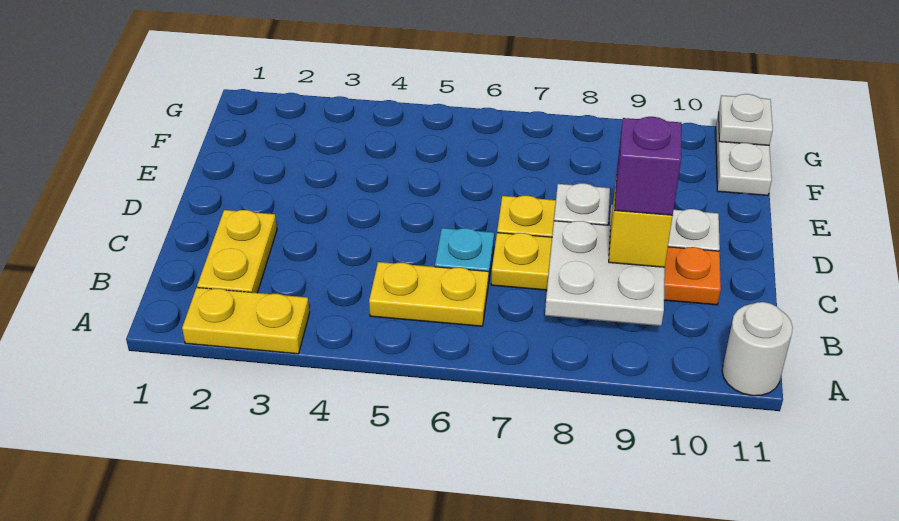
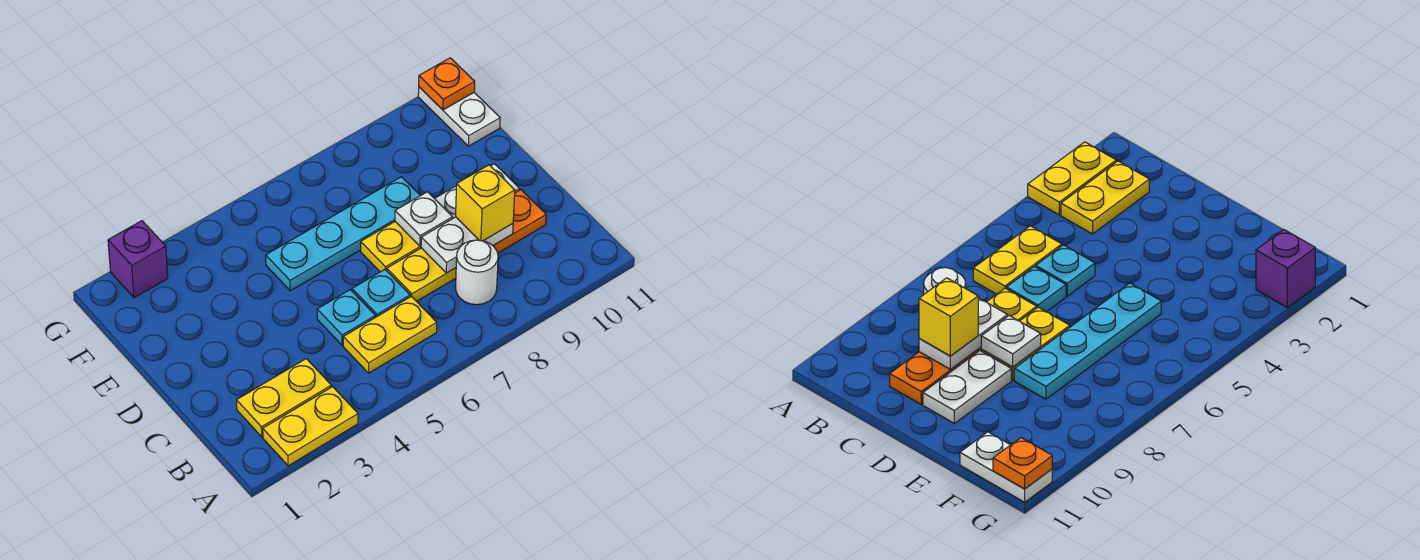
white round brick A11 level 1 -> white round brick B8 level 1
yellow plate B2:C2 level 1 -> yellow plate B2:B3 level 1
white plate B8:C9 level 2 -> white plate C8:C9 level 2
none -> cyan plate C5 level 1
purple brick C9 level 4 -> purple brick G2 level 1
none -> cyan plate E5:E8 level 1
white plate G11 level 2 -> orange plate G11 level 2

